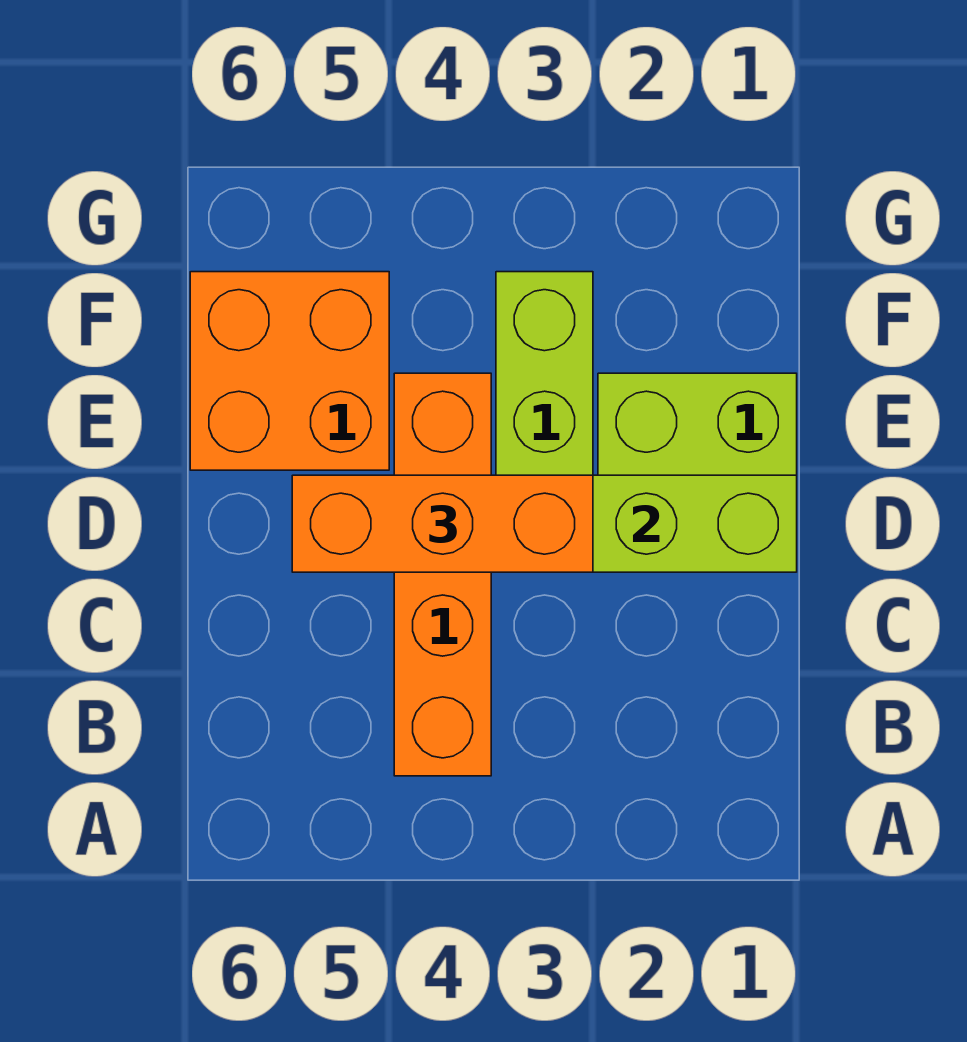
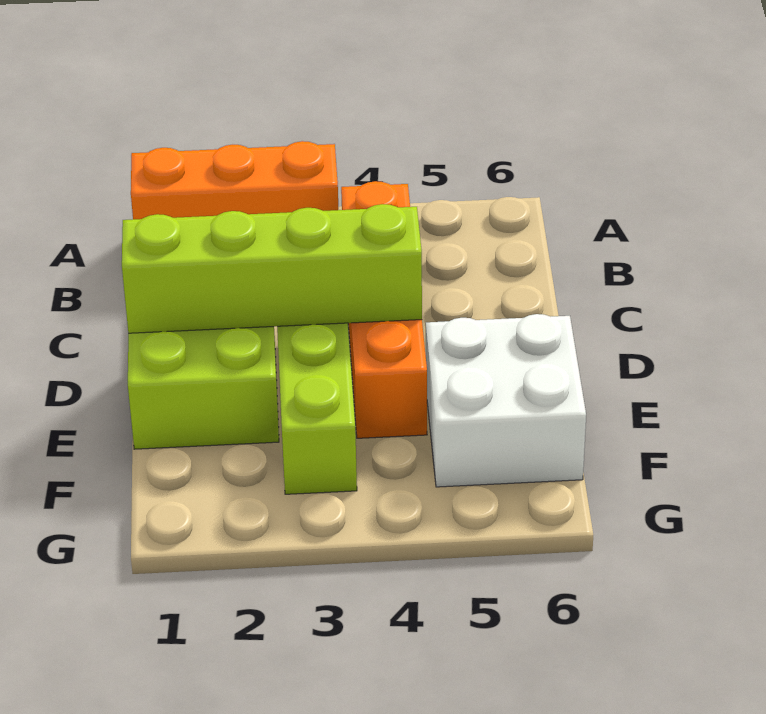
orange brick D3:D5 level 3 -> orange brick A1:A3 level 1
orange brick E5:F6 level 1 -> white brick E5:F6 level 1

